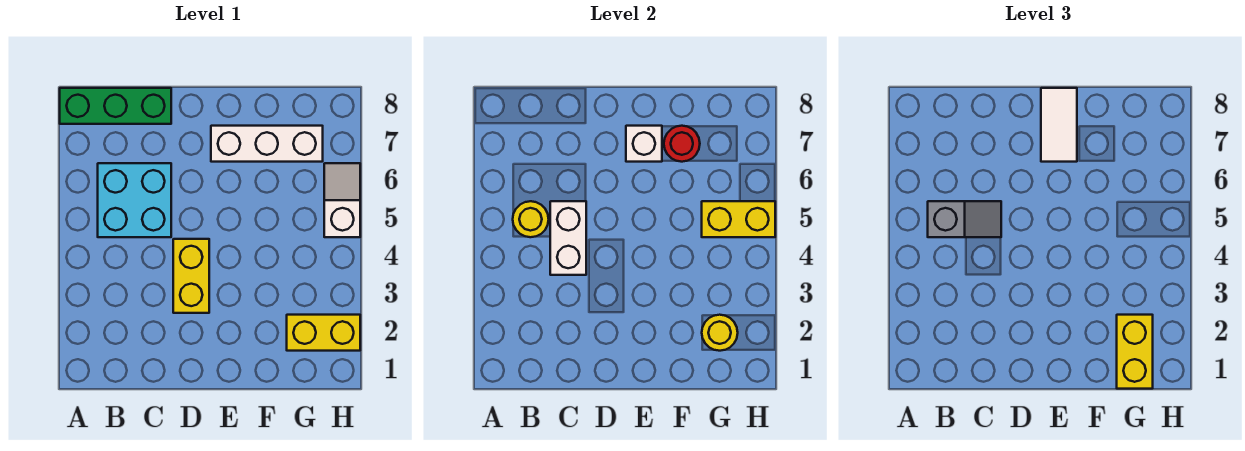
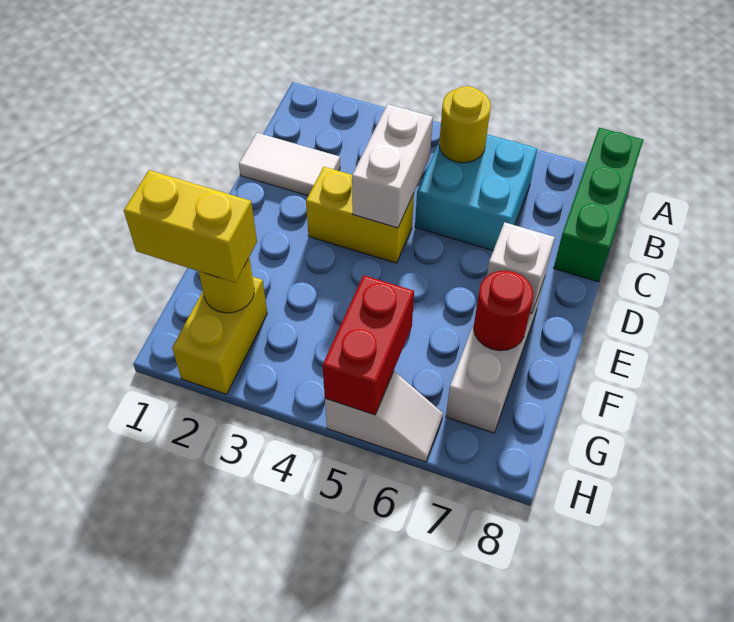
grey slope B5:C5 level 3 top B -> none
white brick C4:C5 level 2 -> white brick C4:D4 level 2
white tile E7:E8 level 3 -> white tile C1:C2 level 1
yellow brick G5:H5 level 2 -> red brick G5:H5 level 2

